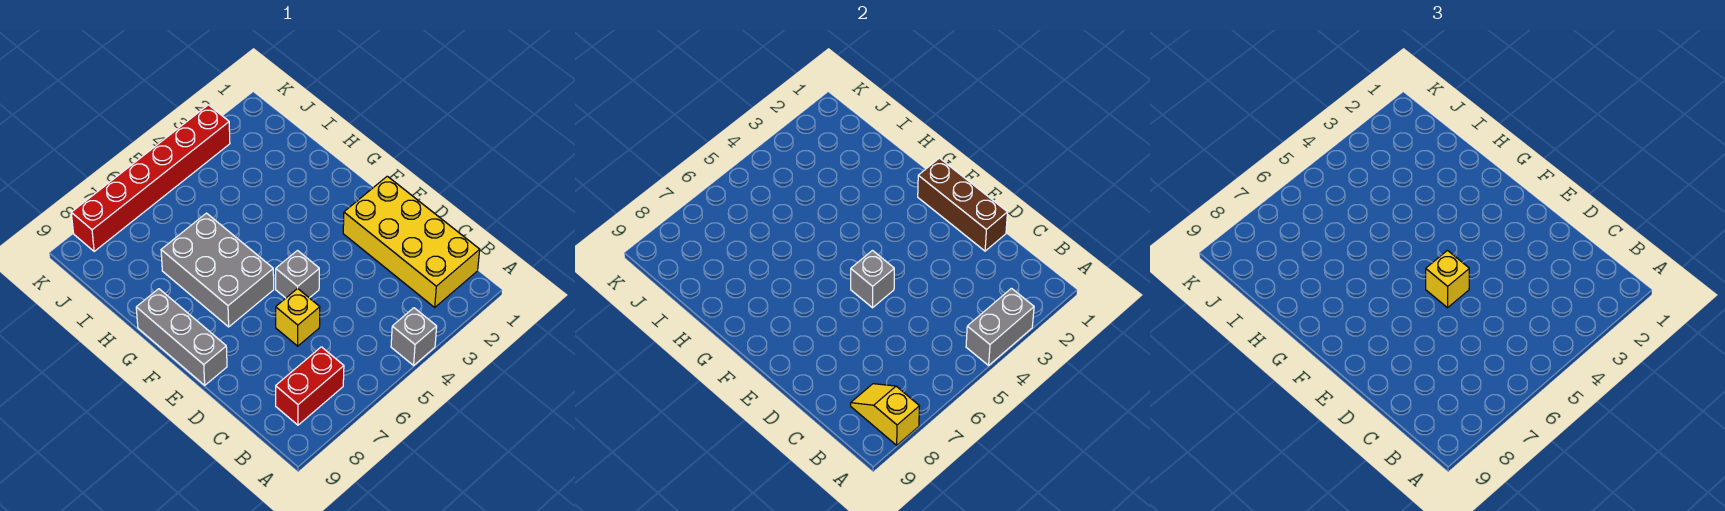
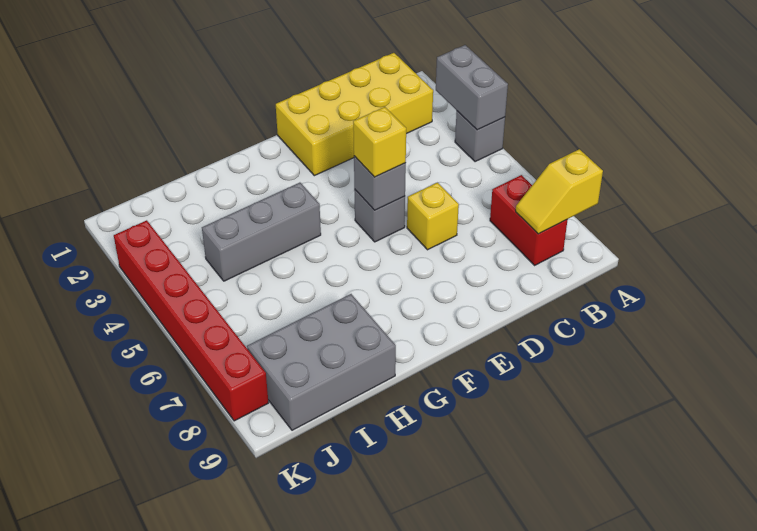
brown brick D1:F1 level 2 -> none
grey brick E9:G9 level 1 -> grey brick G4:I4 level 1
grey brick F6:H7 level 1 -> grey brick H8:J9 level 1

